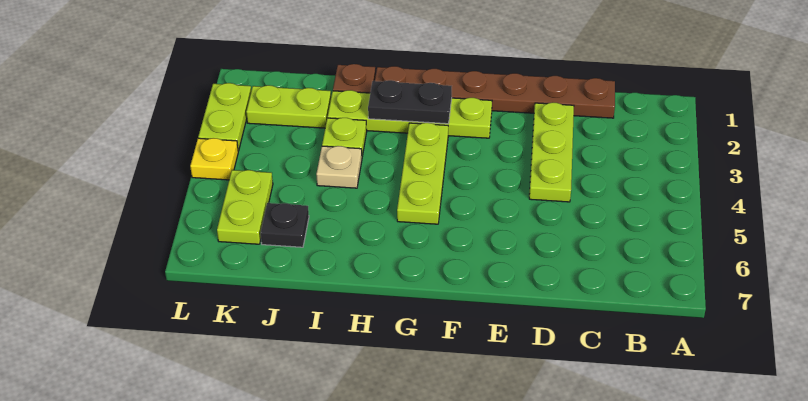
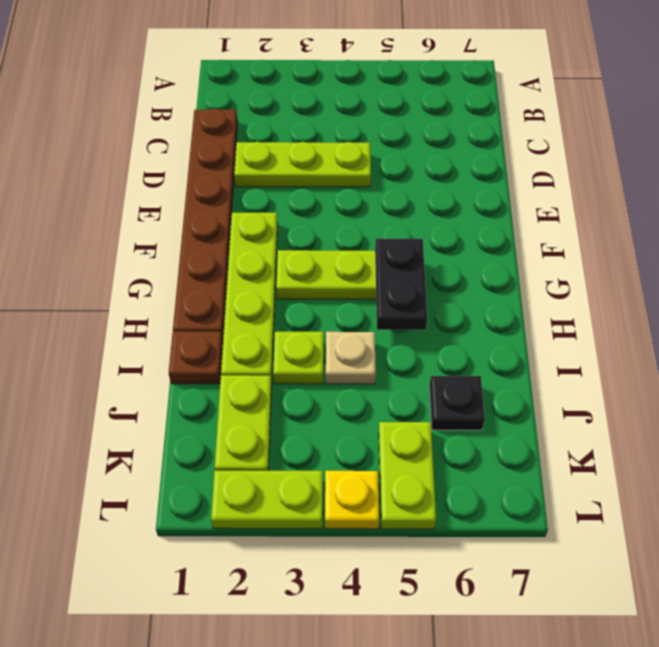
black plate G2:H2 level 2 -> black plate G5:H5 level 2
lime plate K5:K6 level 1 -> lime plate K5:L5 level 1

